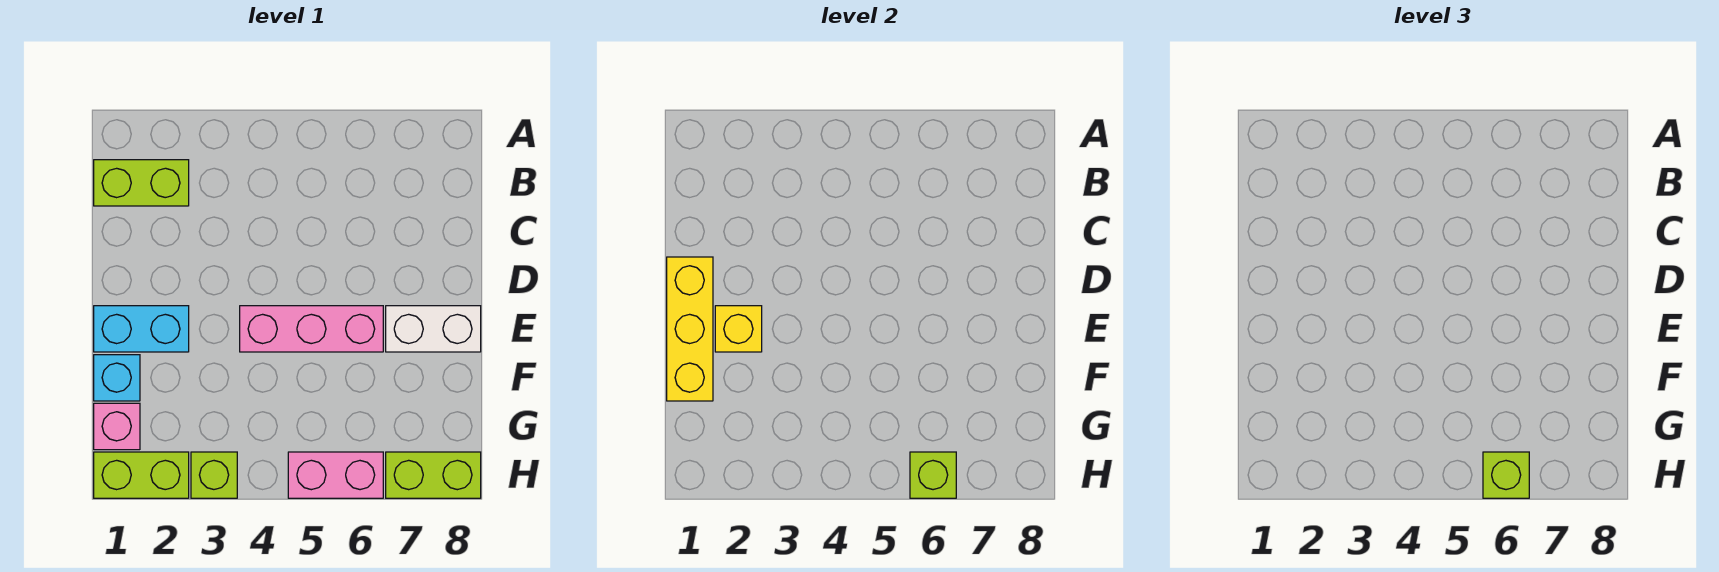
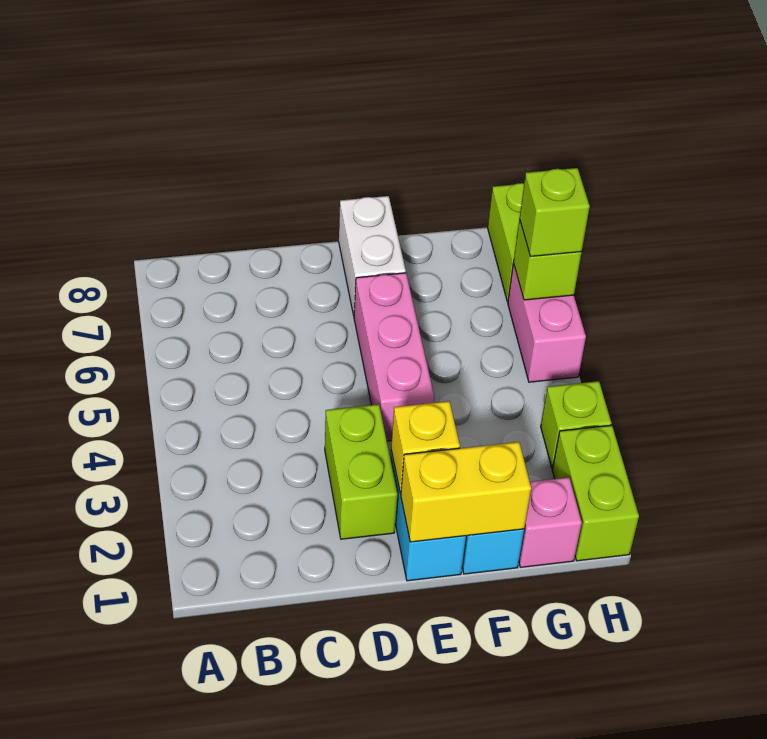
lime brick B1:B2 level 1 -> lime brick D2:D3 level 1
yellow brick D1:F1 level 2 -> yellow brick E1:F1 level 2

